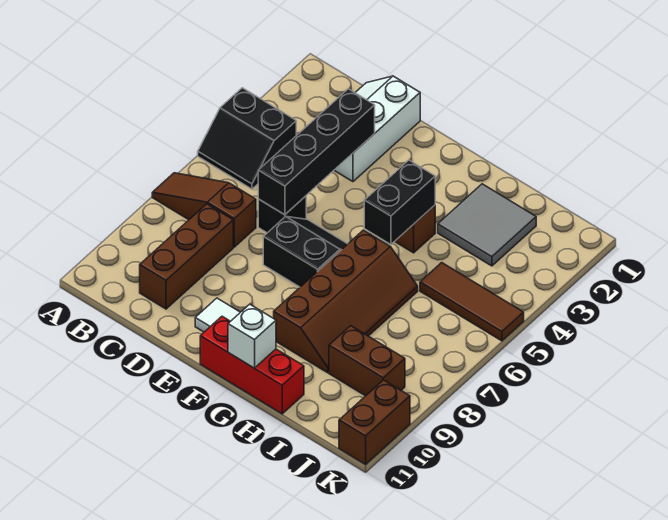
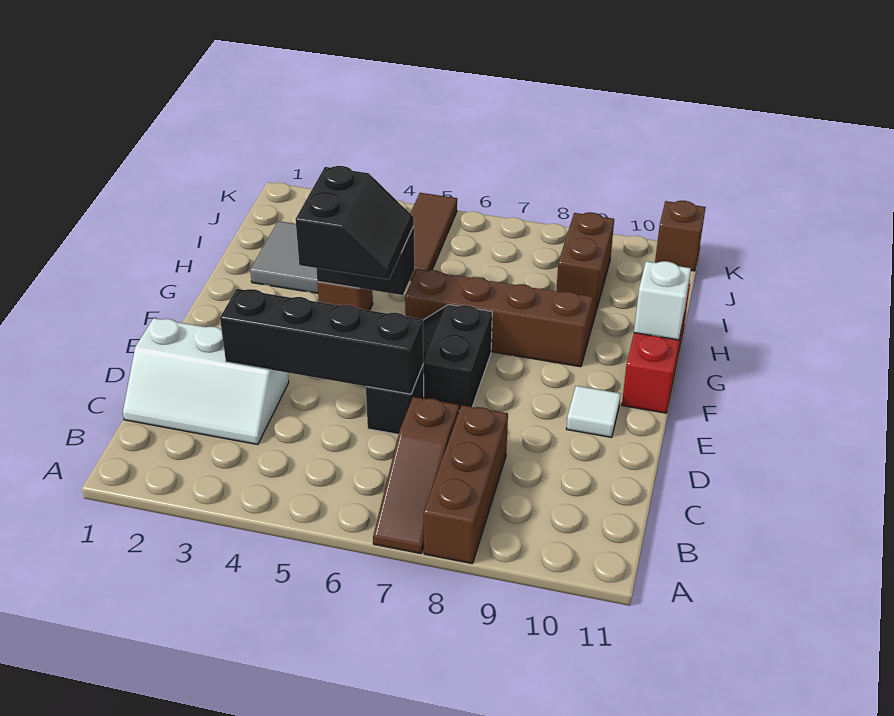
black slope A4:B5 level 1 top 4 -> black slope F4:G5 level 3 top 4
brown brick C8:C10 level 1 -> brown brick A8:C8 level 1
brown brick K10:K11 level 1 -> brown brick K11 level 1

